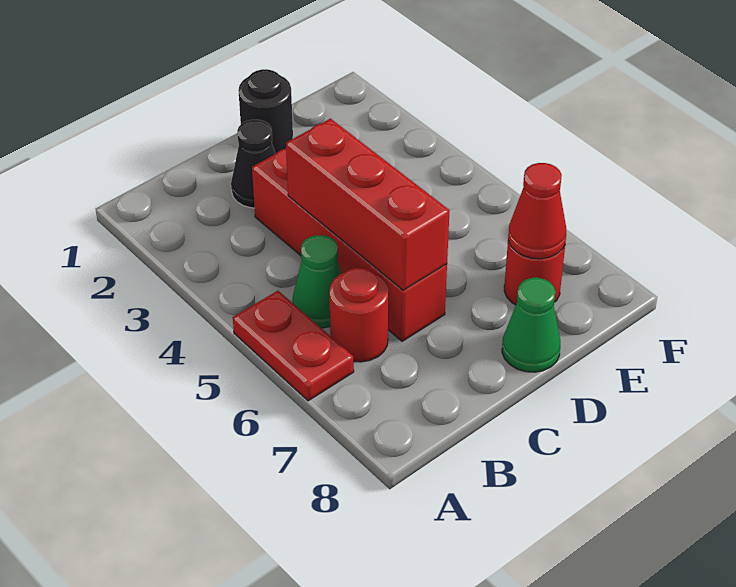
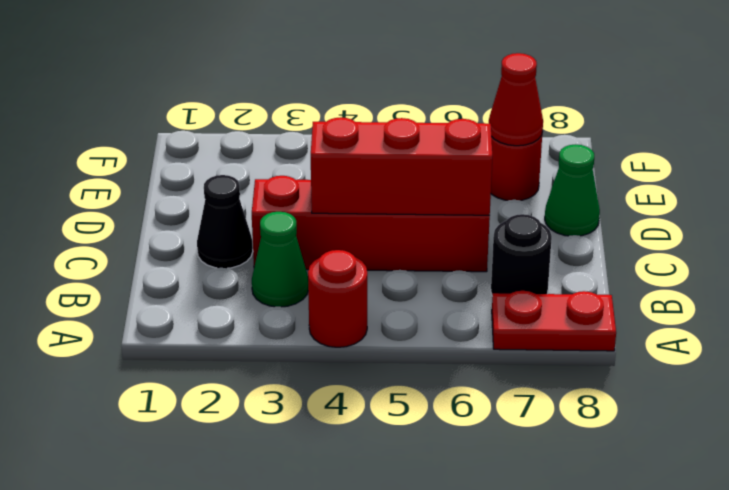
red plate A5:A6 level 1 -> red plate A7:A8 level 1
green cone B5 level 1 -> green cone B3 level 1
red round brick B6 level 1 -> red round brick A4 level 1
black round brick D1 level 1 -> black round brick B7 level 1

